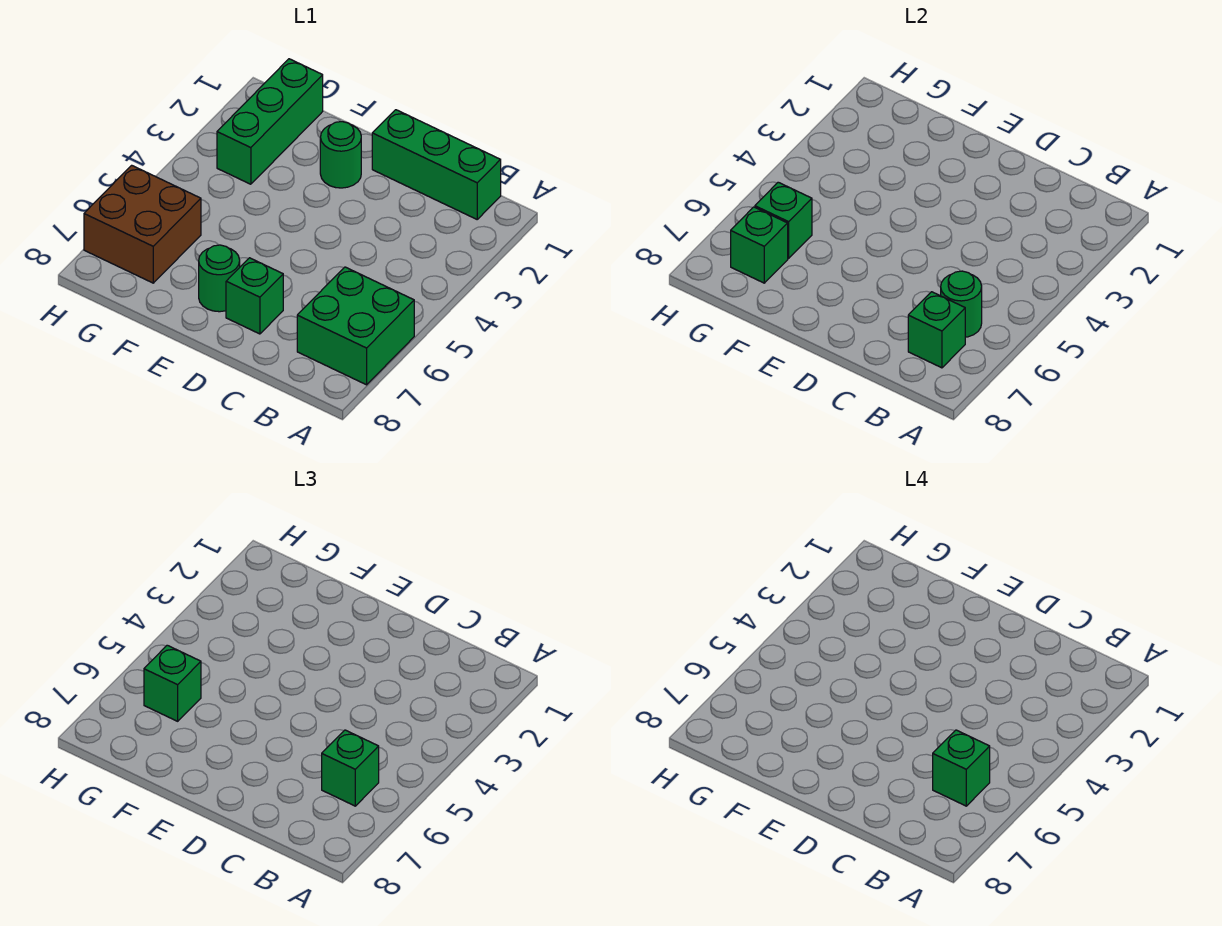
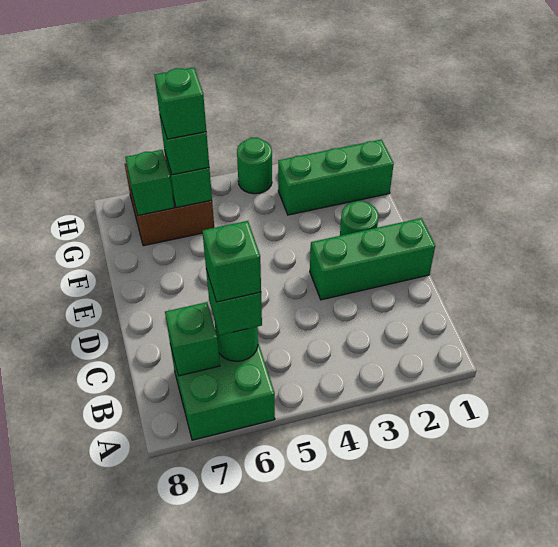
green brick B1:D1 level 1 -> green brick D1:D3 level 1
green brick D7 level 1 -> green brick G6 level 4
green round brick E7 level 1 -> green round brick H4 level 1

